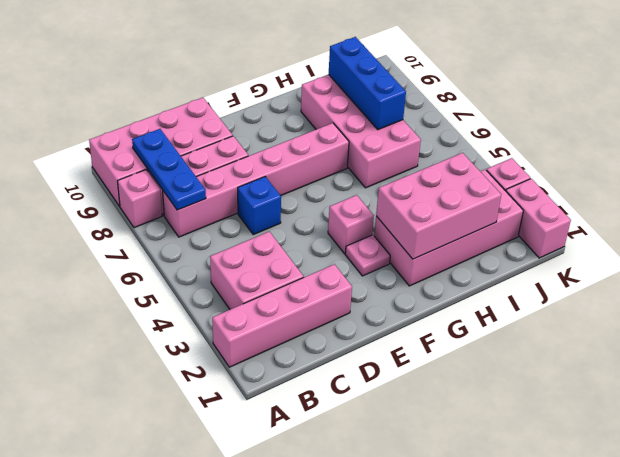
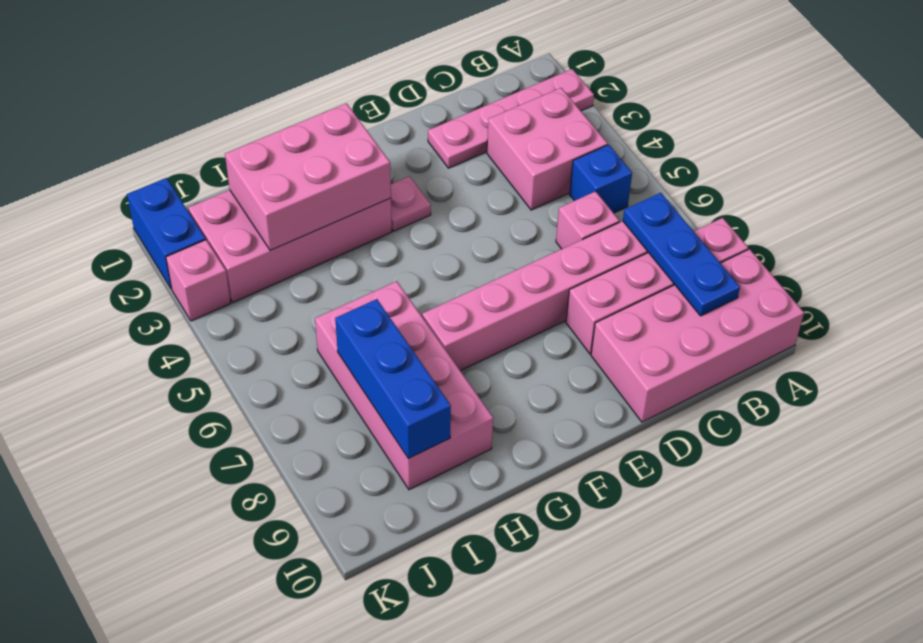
pink brick A2:D2 level 1 -> pink plate A2:D2 level 1
blue brick D6 level 1 -> blue brick B5 level 1
pink brick F4 level 1 -> pink brick C6 level 1
pink brick K1:K2 level 1 -> blue brick K1:K2 level 1

